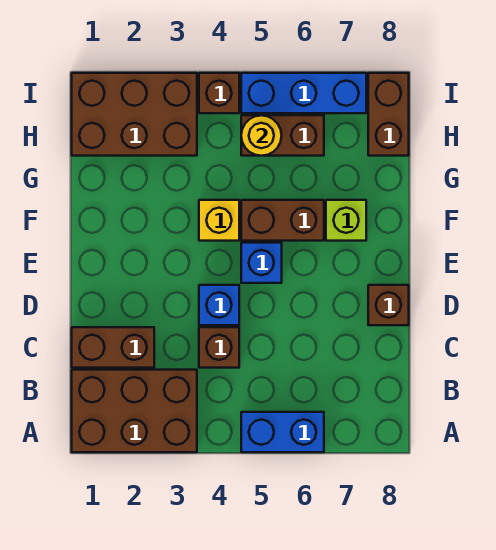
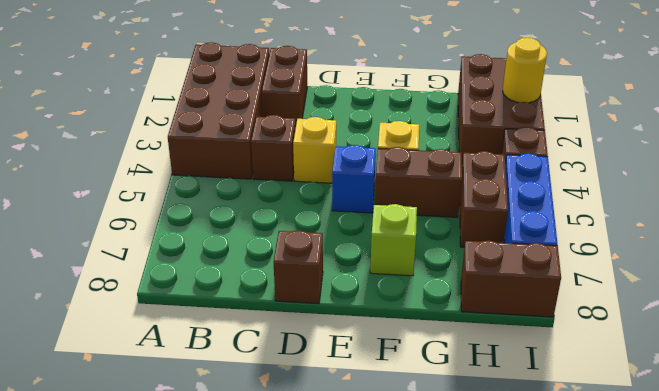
brown brick A1:B3 level 1 -> brown brick A1:B4 level 1
blue brick A5:A6 level 1 -> none
blue brick D4 level 1 -> yellow brick D4 level 1
brown brick F5:F6 level 1 -> brown brick F5:G5 level 1
yellow round brick H5 level 2 -> yellow round brick I2 level 2

